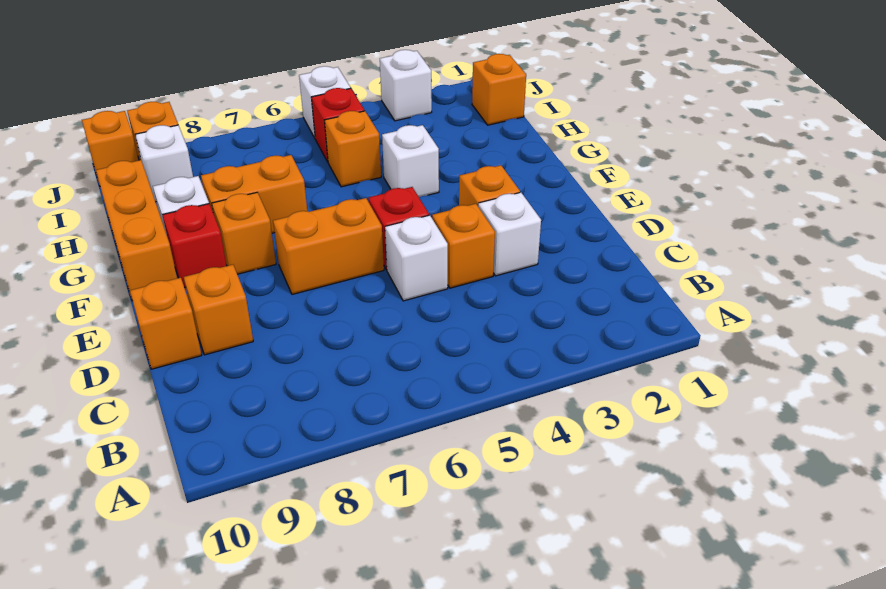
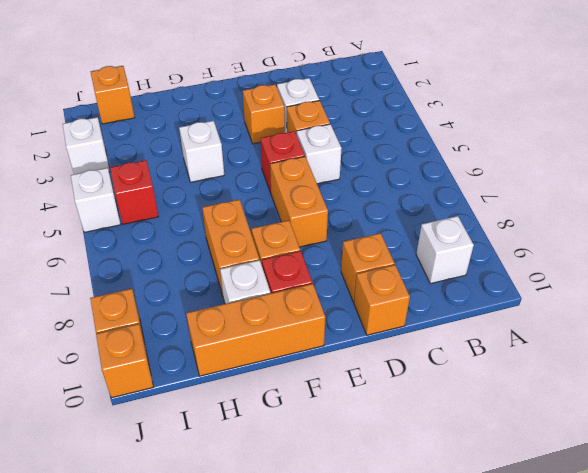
orange brick H5 level 1 -> none
white brick I9 level 1 -> white brick B9 level 1

